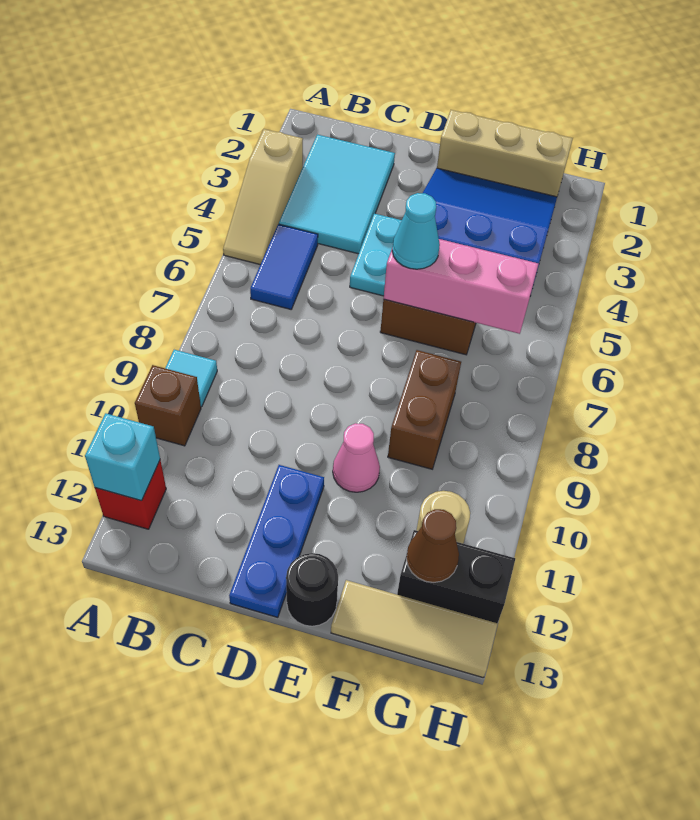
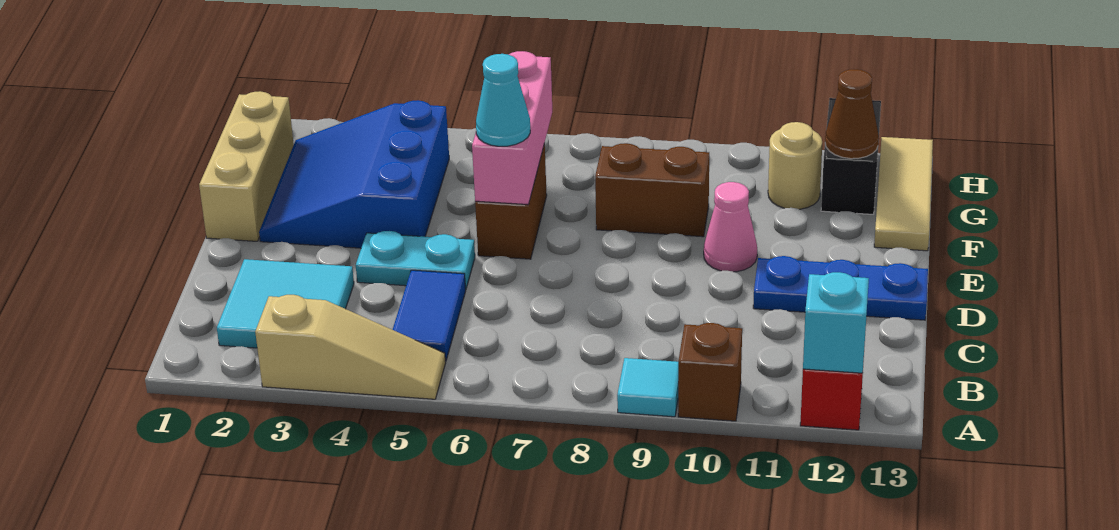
cyan tile B2:C4 level 1 -> cyan tile B2:C3 level 1
blue tile B5:B6 level 1 -> blue tile B5:C5 level 1
black round brick E13 level 1 -> none

